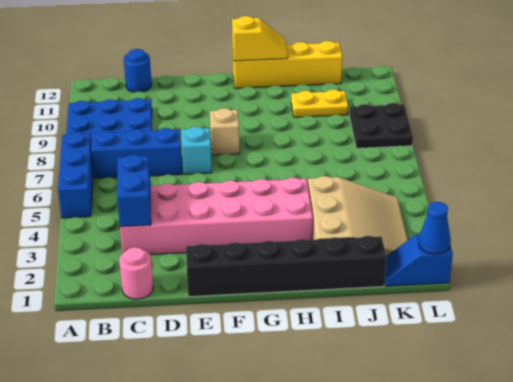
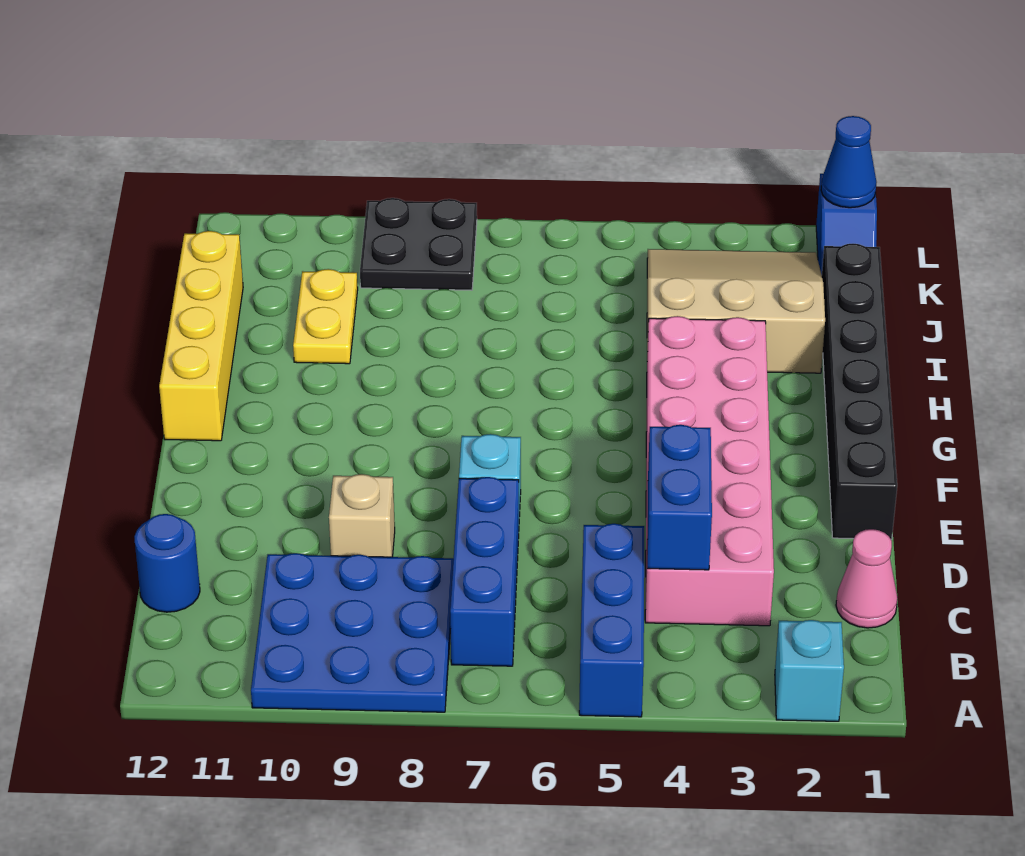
none -> cyan brick A2 level 1
blue brick A5:A7 level 1 -> blue brick A5:C5 level 1
pink round brick C1 level 1 -> pink cone C1 level 1
blue brick C3:C4 level 2 -> blue brick C4:D4 level 2
tan brick F8 level 1 -> tan brick D9 level 1
yellow slope G12:H12 level 2 top G -> none

